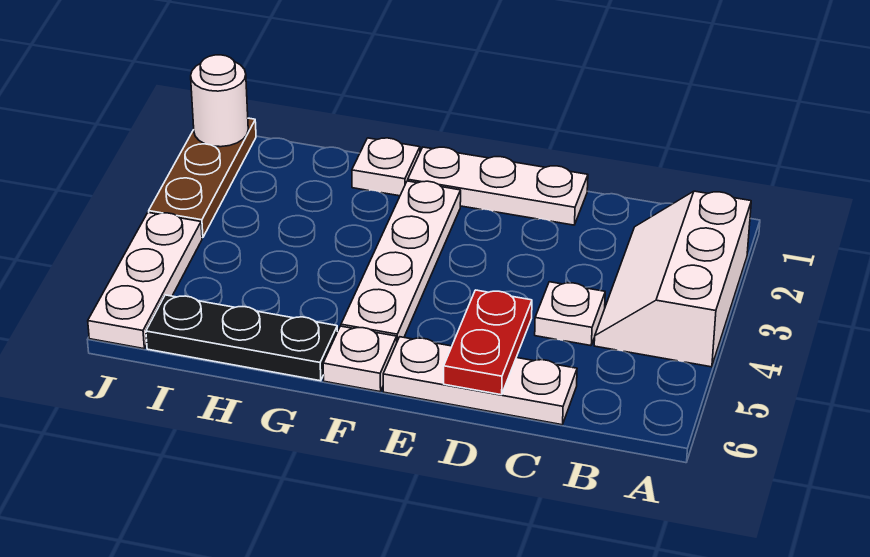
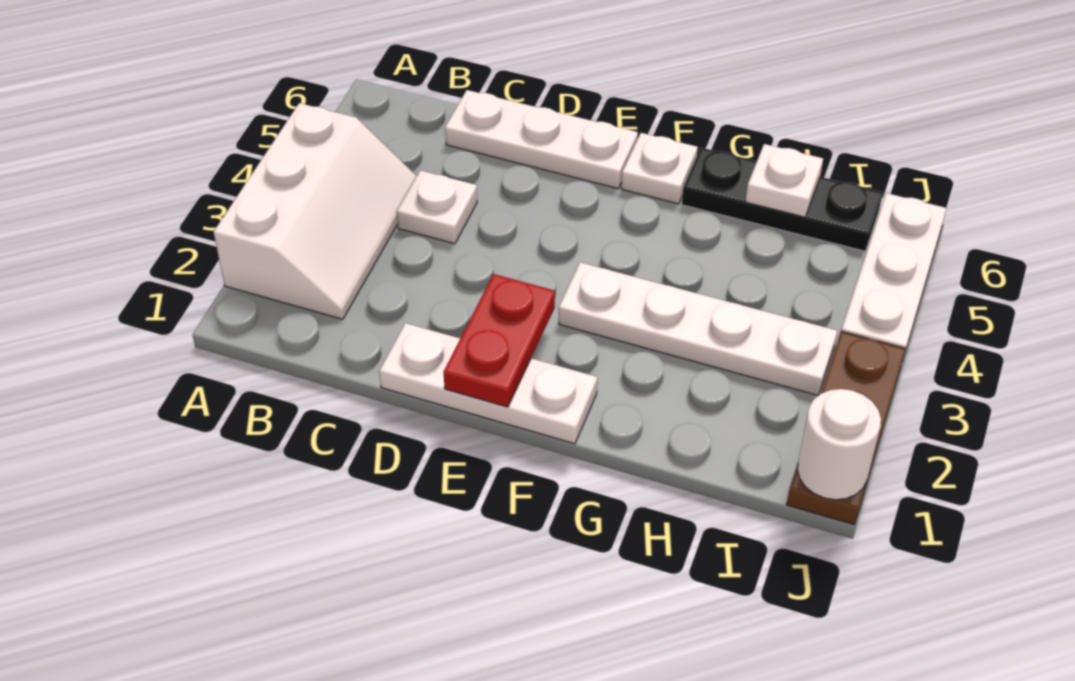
red plate D5:D6 level 2 -> red plate E1:E2 level 2
white plate F2:F5 level 1 -> white plate F3:I3 level 1
white plate G1 level 1 -> white plate H6 level 2

